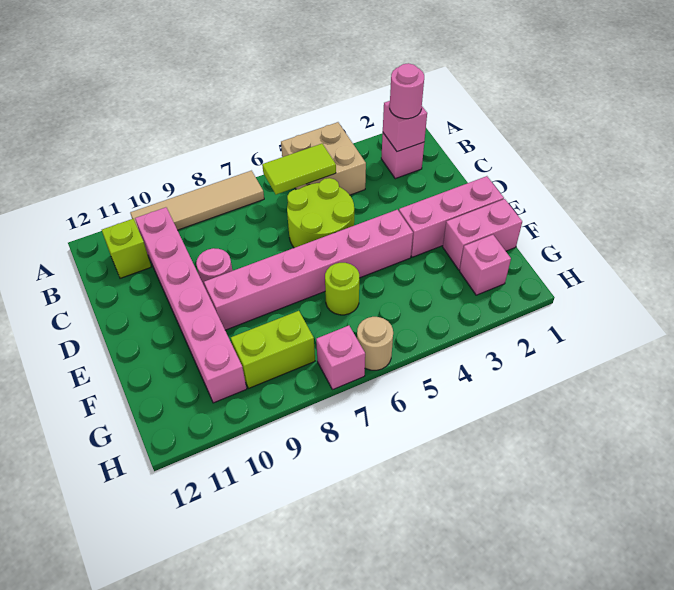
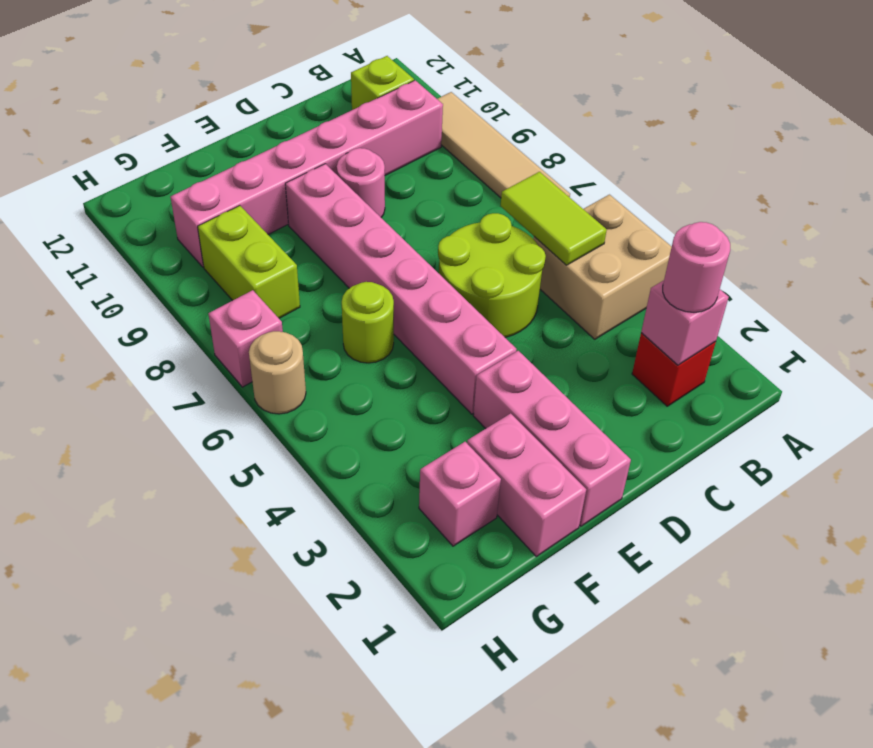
pink brick B2 level 1 -> red brick B2 level 1

